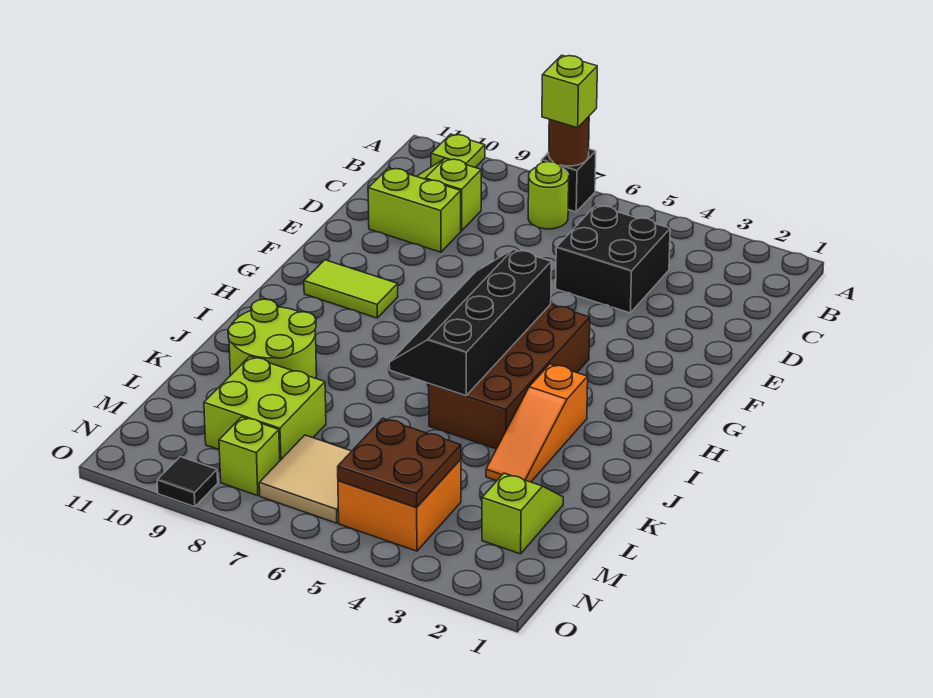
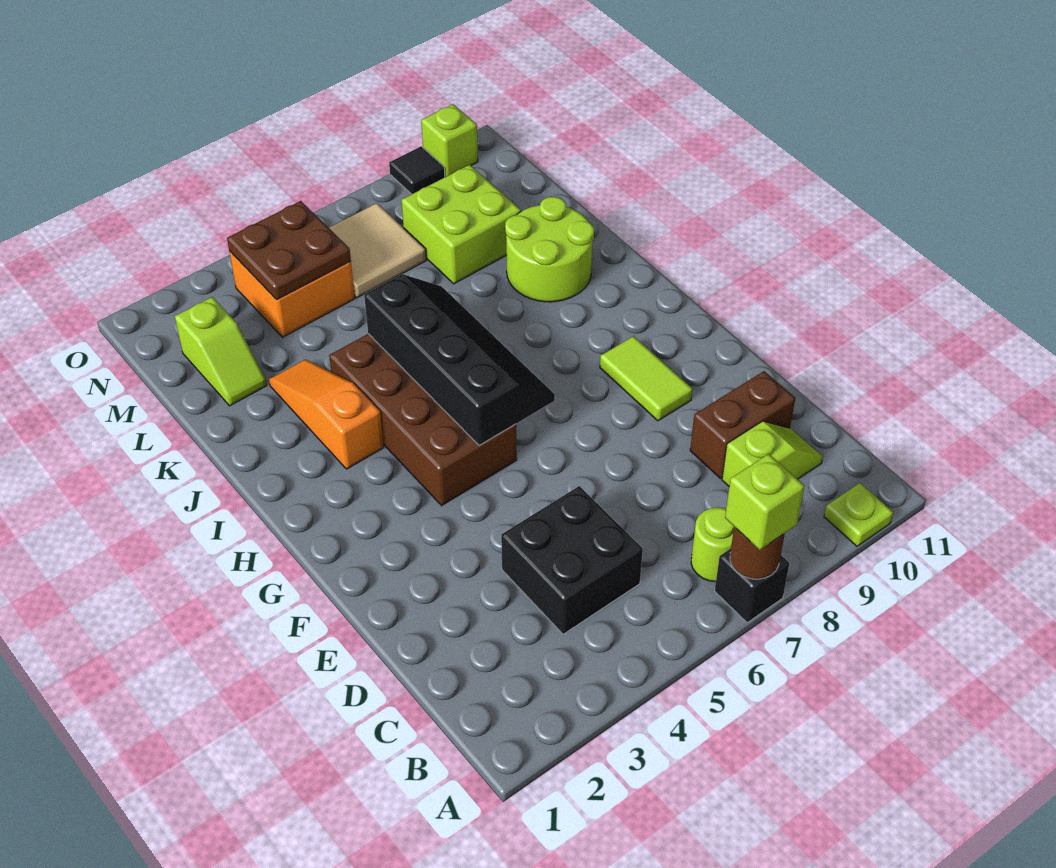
lime brick D9:D10 level 1 -> brown brick D9:D10 level 1
lime tile G9:G10 level 1 -> lime tile F9:G9 level 1
lime brick N8 level 1 -> lime brick O10 level 1

